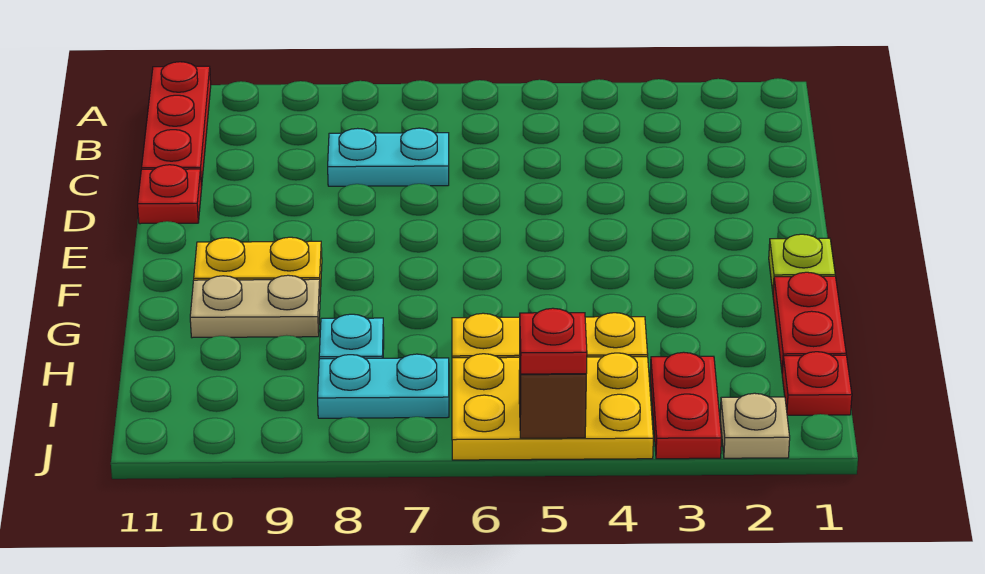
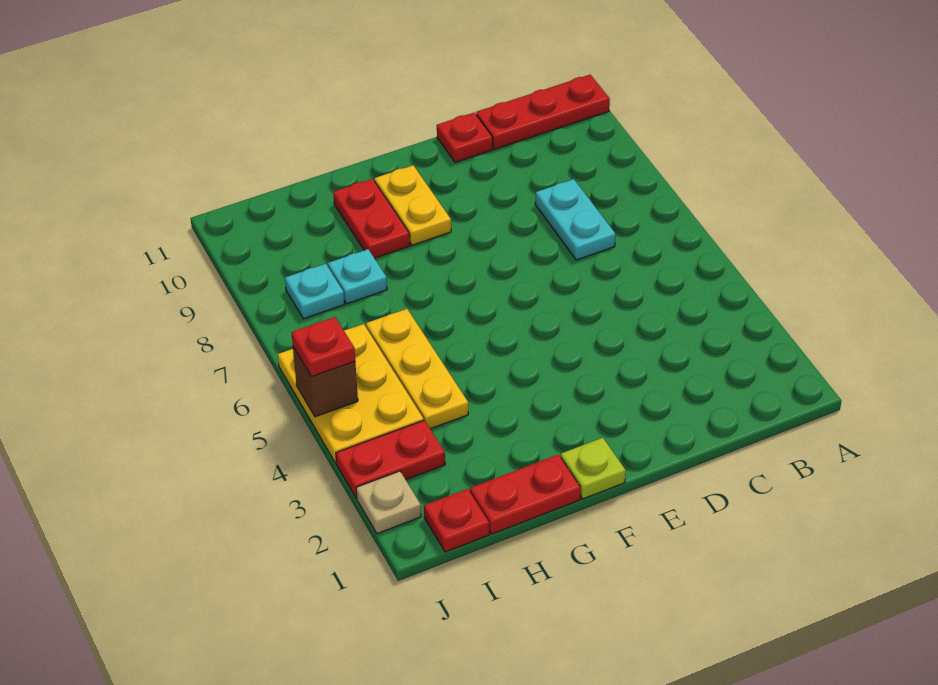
tan plate G9:G10 level 1 -> red plate G9:G10 level 1
cyan plate I7:I8 level 1 -> cyan plate I8 level 1

